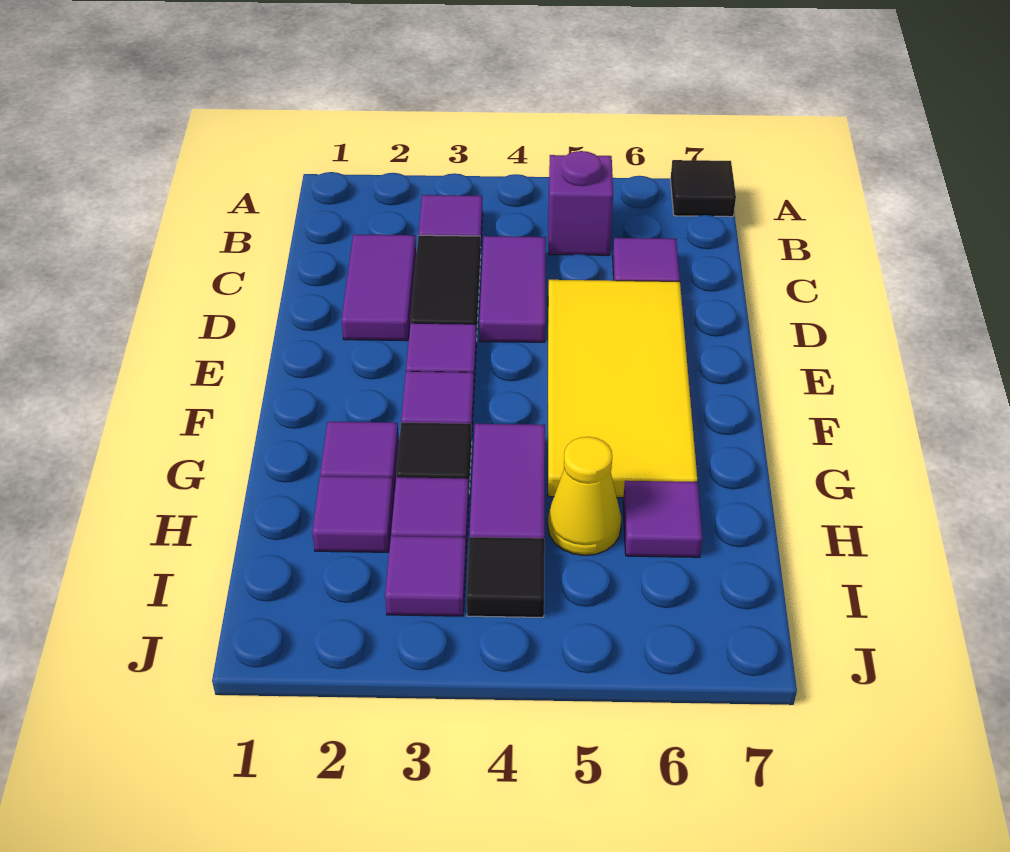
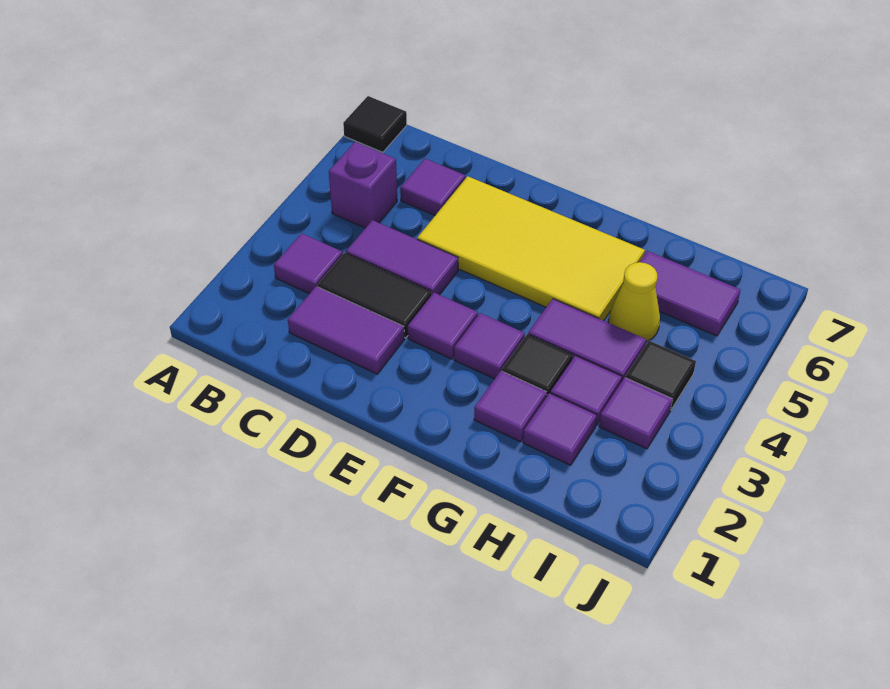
purple tile H6 level 1 -> purple tile H6:I6 level 1

